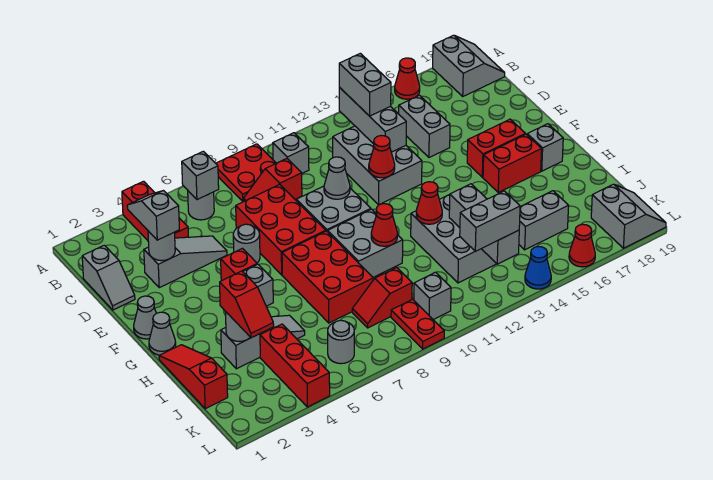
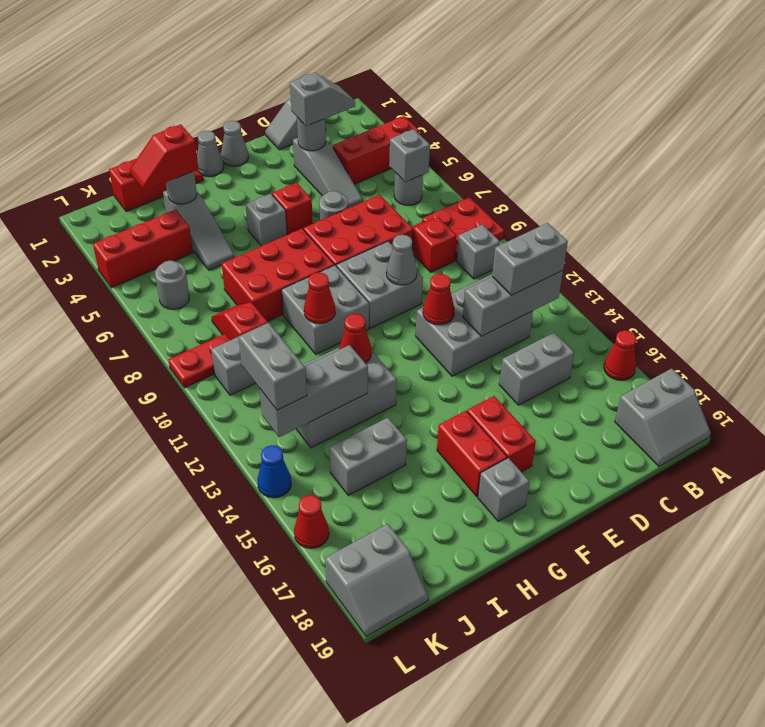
grey brick J15:J16 level 1 -> grey brick I15:J15 level 1

